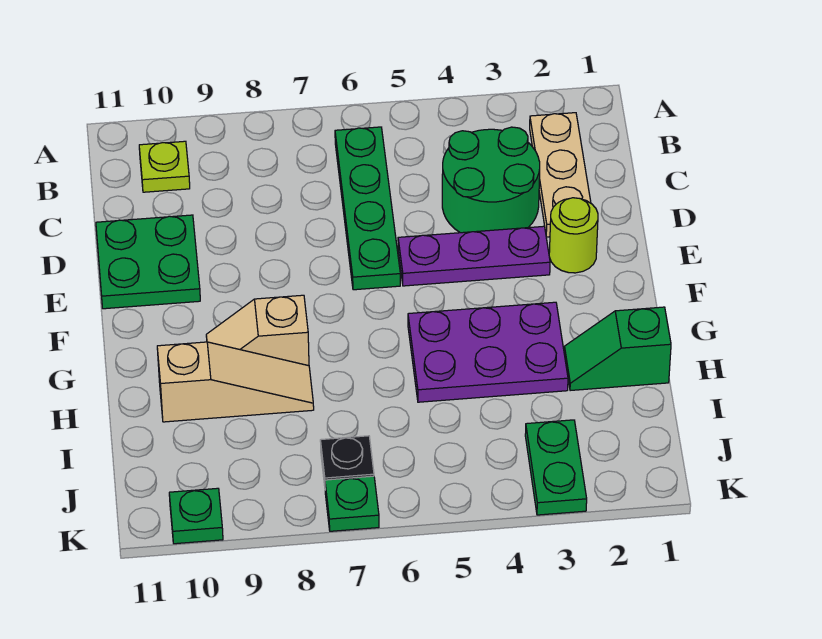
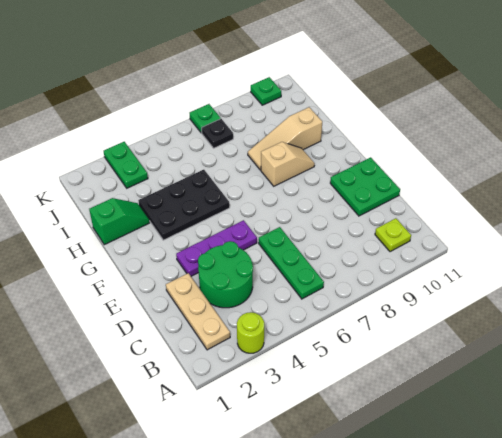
green plate B6:E6 level 1 -> green plate B6:D6 level 1
lime round brick E2 level 1 -> lime round brick A3 level 1
purple plate G3:H5 level 1 -> black plate G3:H5 level 1

